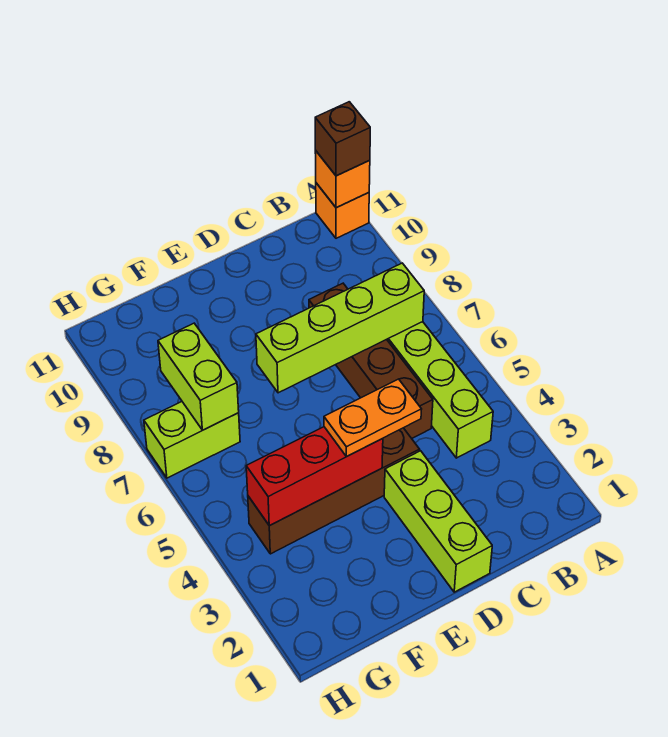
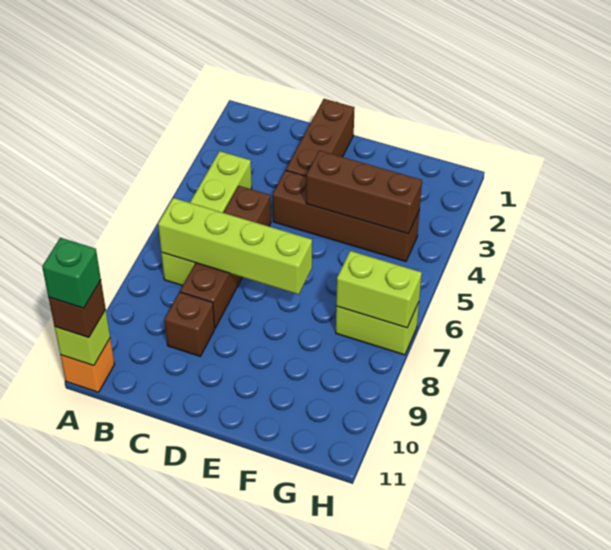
orange brick A11 level 2 -> lime brick A11 level 2
none -> green brick A11 level 4
none -> brown brick C9 level 1
lime brick D1:D3 level 1 -> brown brick D1:D3 level 1
orange plate D4:E4 level 3 -> none
red brick E4:G4 level 2 -> brown brick E4:G4 level 2
lime brick G7:G8 level 2 -> lime brick G7:H7 level 2

